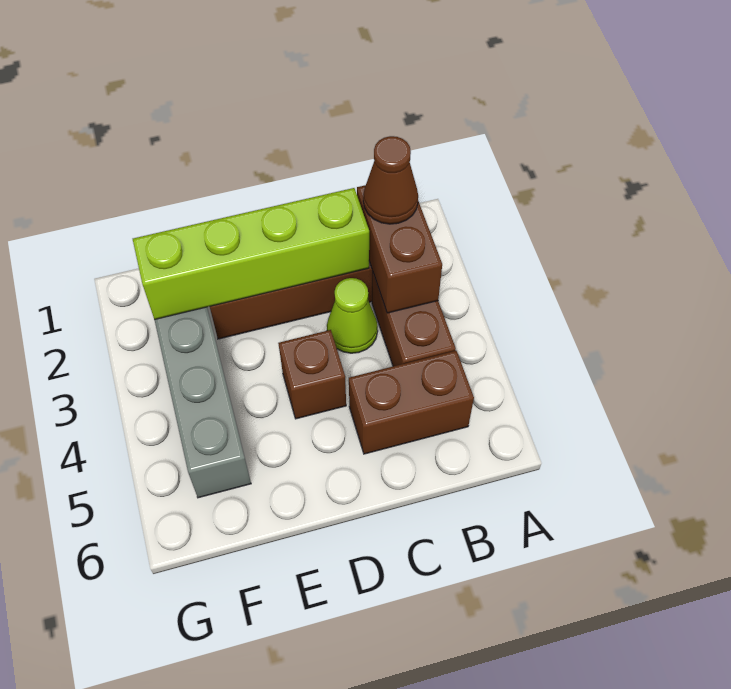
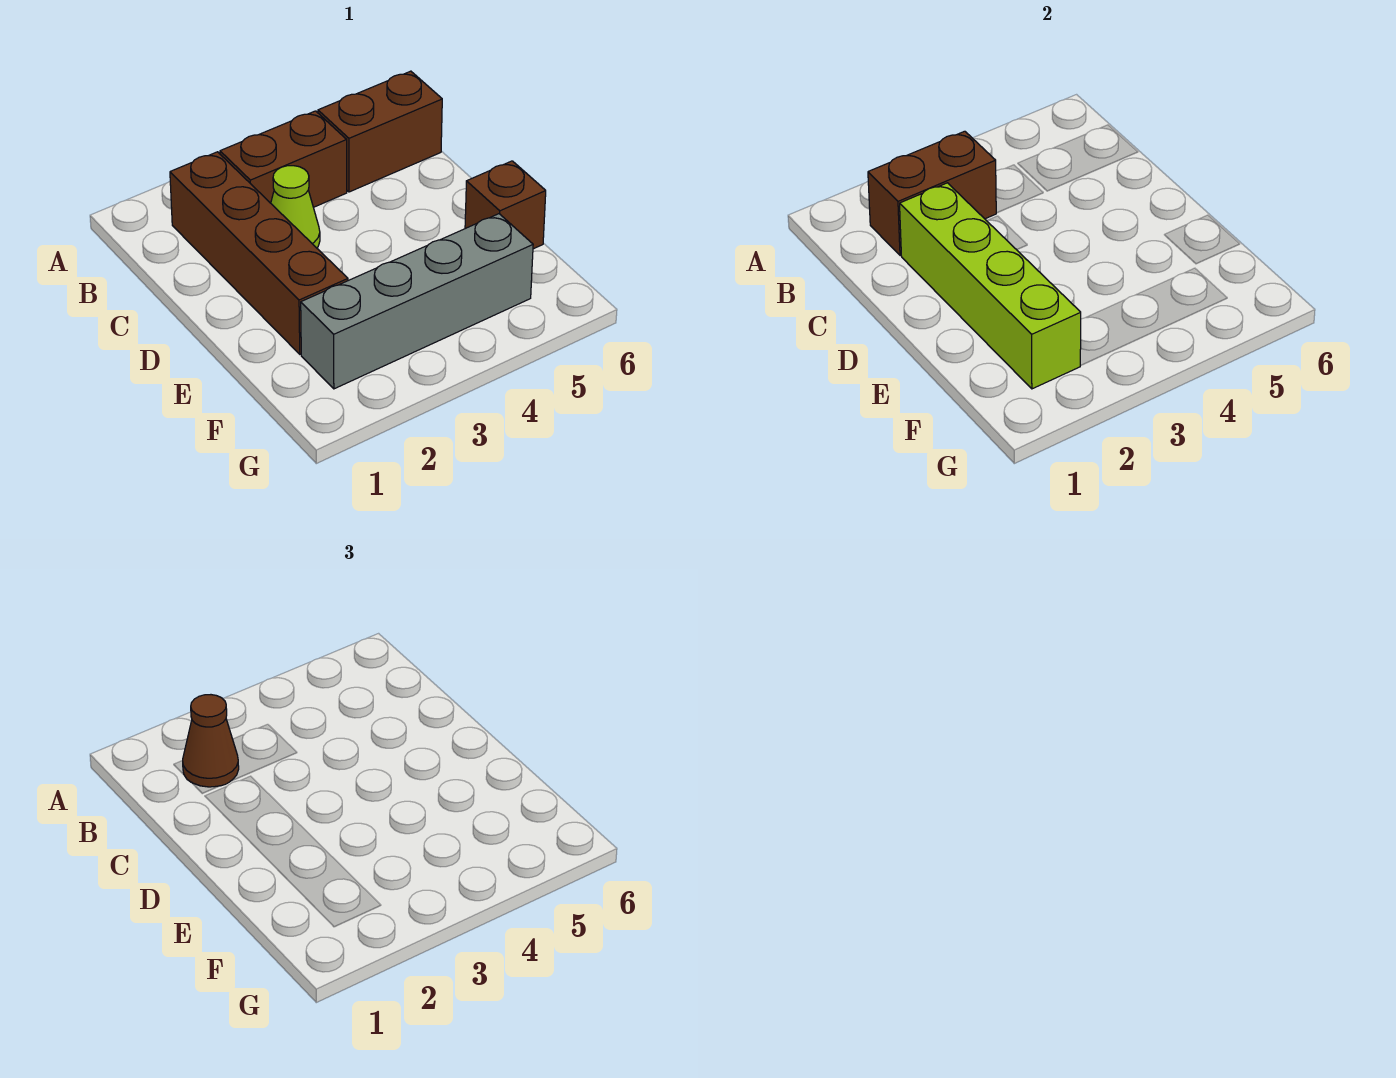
brown brick B5:C5 level 1 -> brown brick B5:B6 level 1
brown brick D4 level 1 -> brown brick E6 level 1

